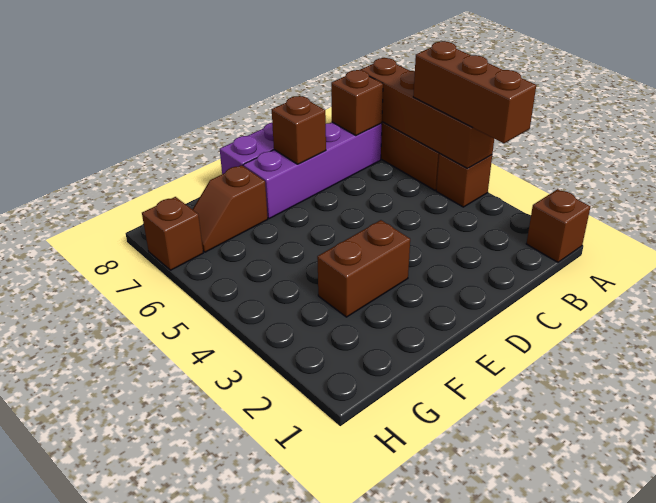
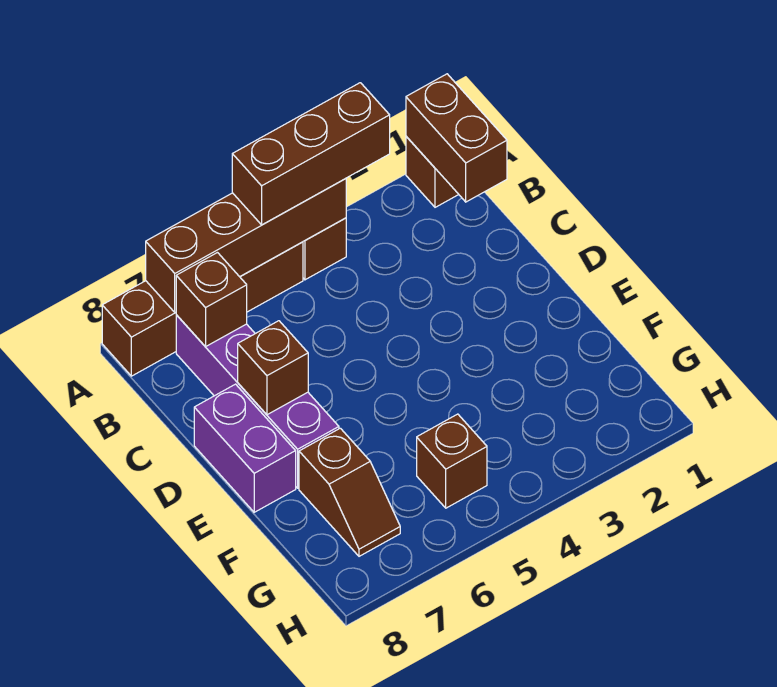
brown brick E3:F3 level 1 -> brown brick A1:B1 level 2
brown brick H7 level 1 -> brown brick G5 level 1

